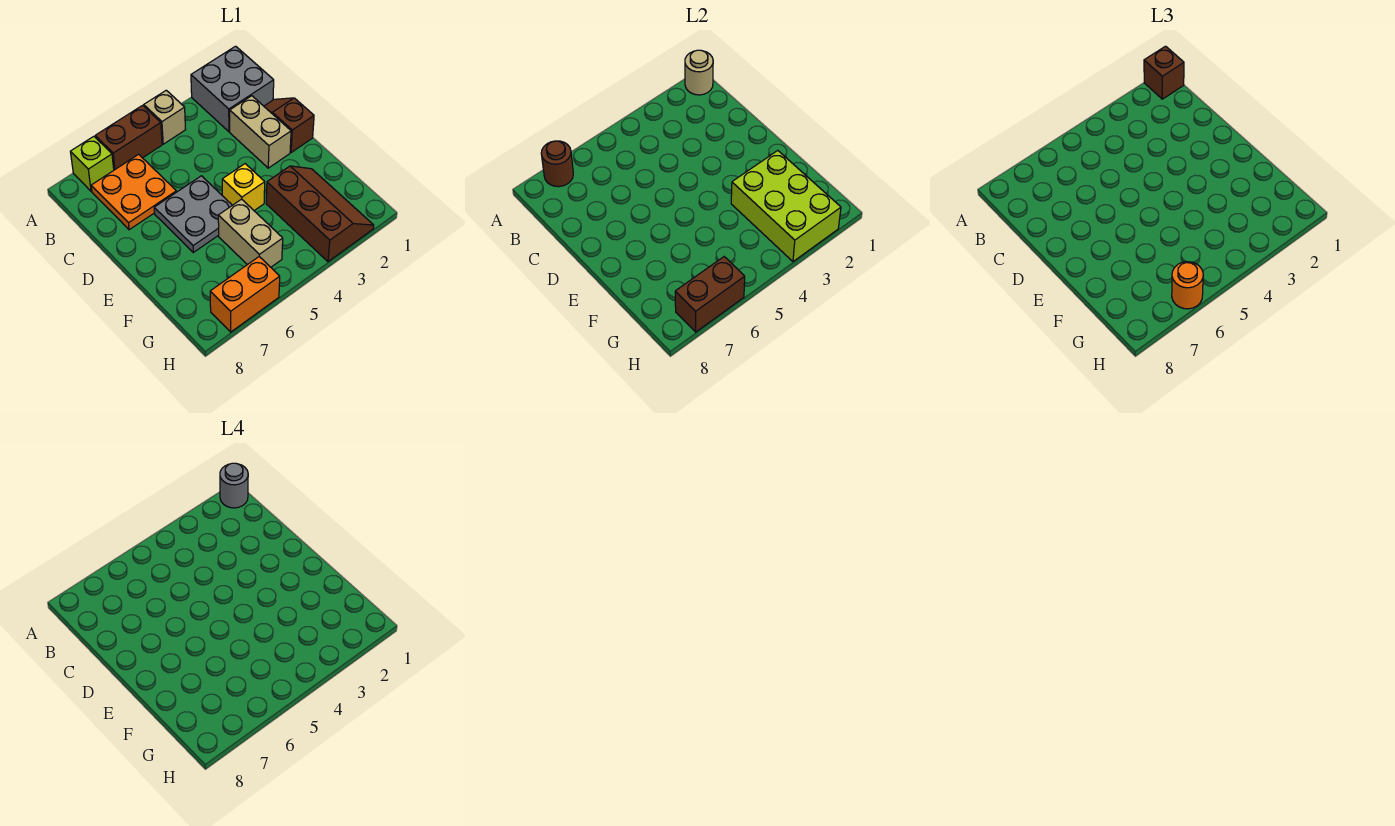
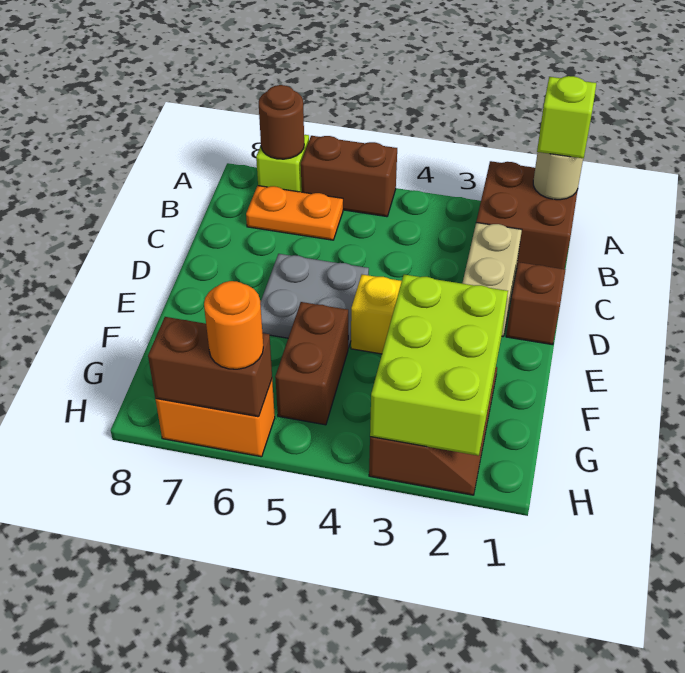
grey brick A1:B2 level 1 -> brown brick A1:B2 level 1
brown brick A1 level 3 -> lime brick A1 level 3
grey round brick A1 level 4 -> none
tan brick A4 level 1 -> none
orange plate B6:C7 level 1 -> orange plate B6:B7 level 1
tan brick F5:G5 level 1 -> brown brick F5:G5 level 1

